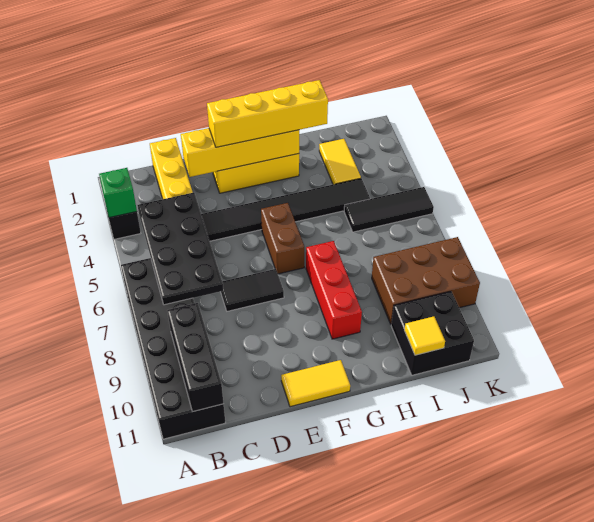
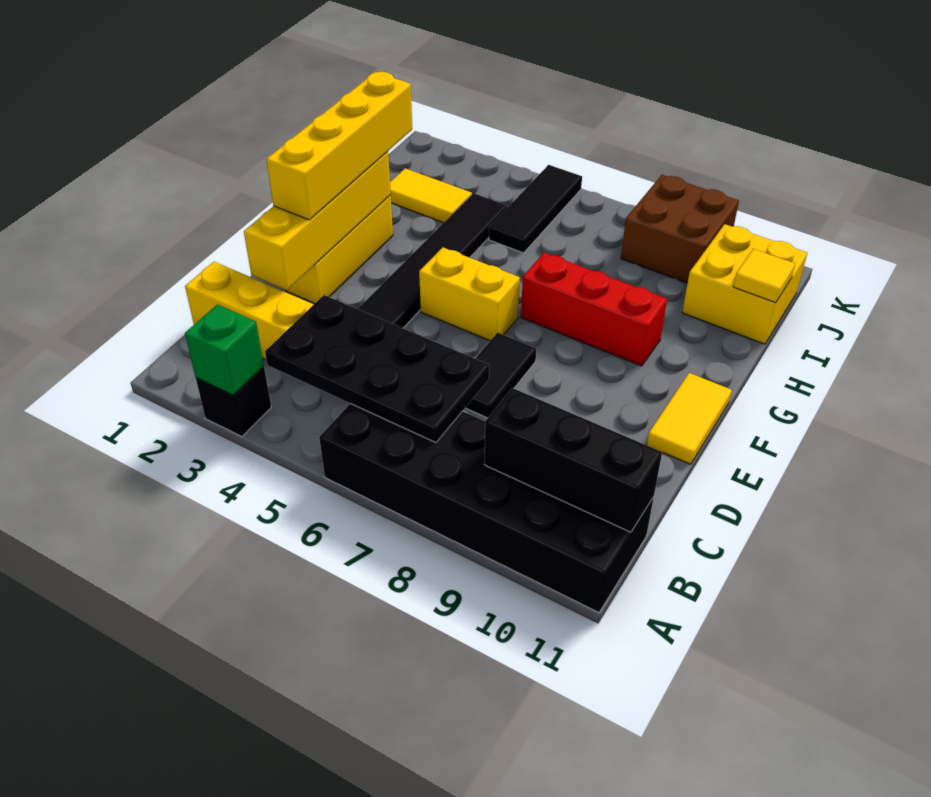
brown brick F5:F6 level 1 -> yellow brick F5:F6 level 1
brown brick I8:K9 level 1 -> brown brick J8:K9 level 1
black brick I10:J11 level 1 -> yellow brick I10:J11 level 1

